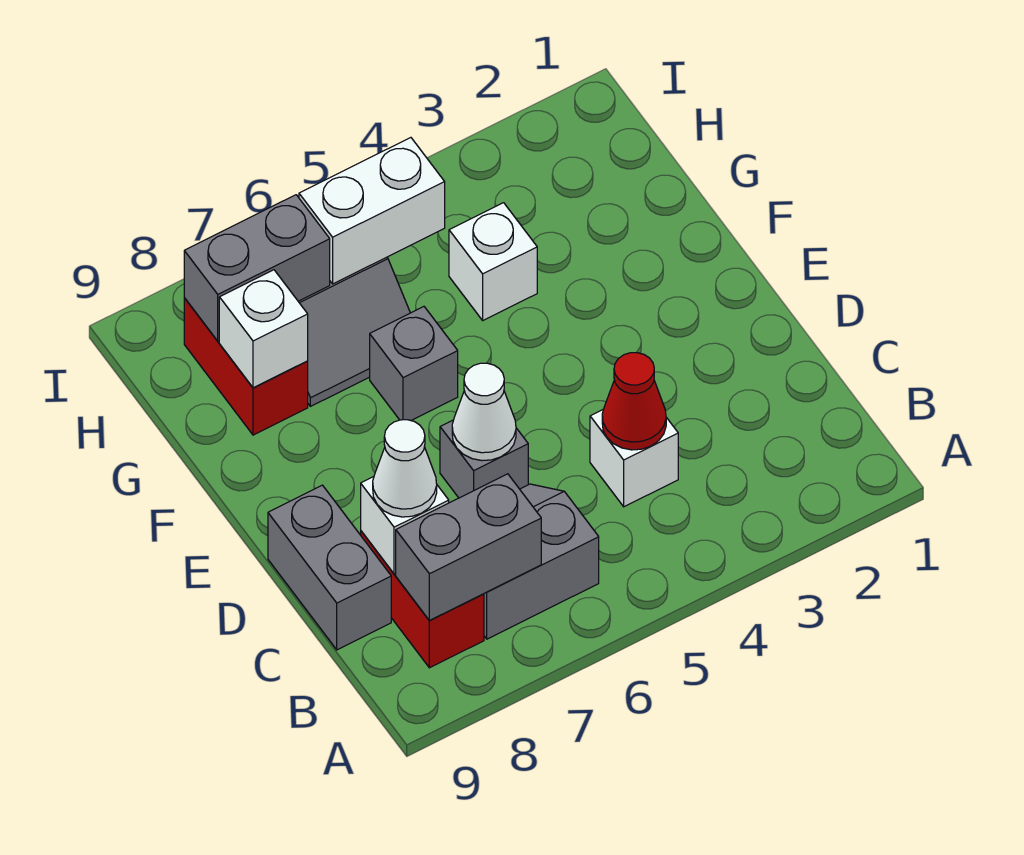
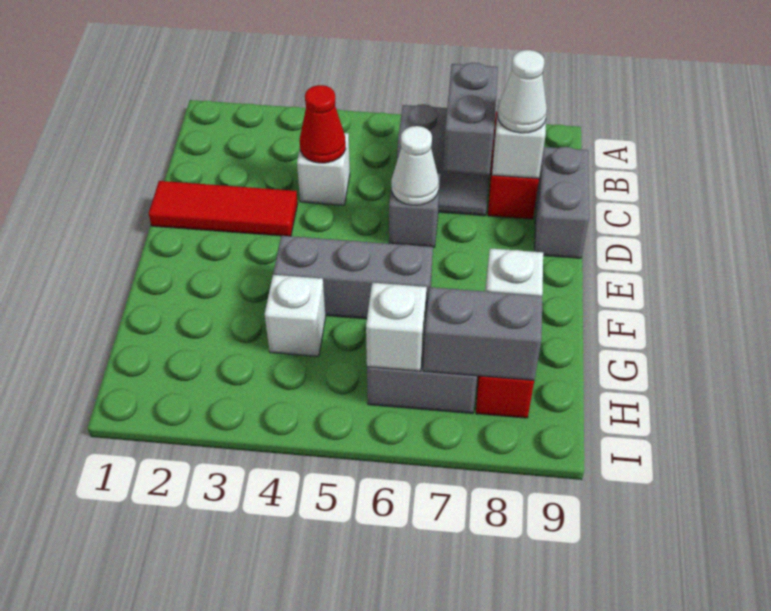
grey brick B7:B8 level 2 -> grey brick B7:C7 level 2
none -> red tile D1:D3 level 1
grey brick F6 level 1 -> grey brick F4:F6 level 1
white brick H5:H6 level 2 -> white brick H6 level 2

